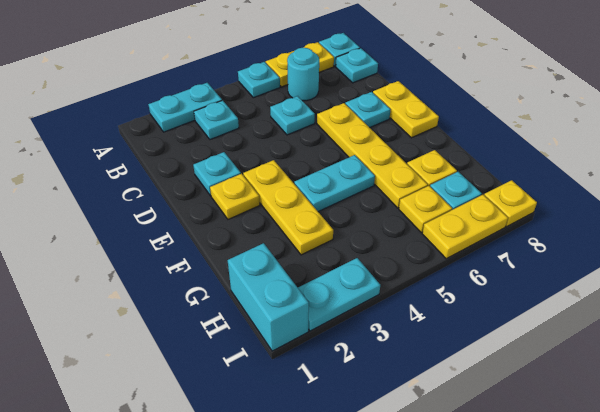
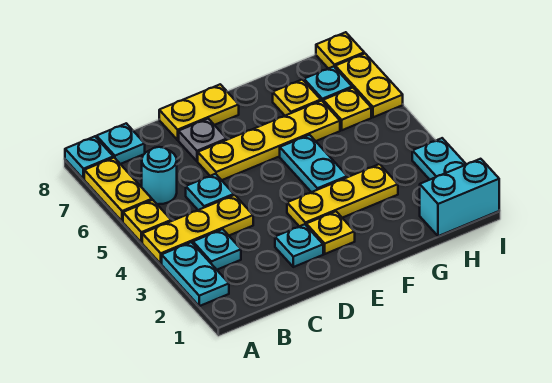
none -> yellow plate A4:C4 level 1
cyan plate A5 level 1 -> yellow plate A5 level 1
cyan plate D7 level 1 -> grey plate D7 level 1

